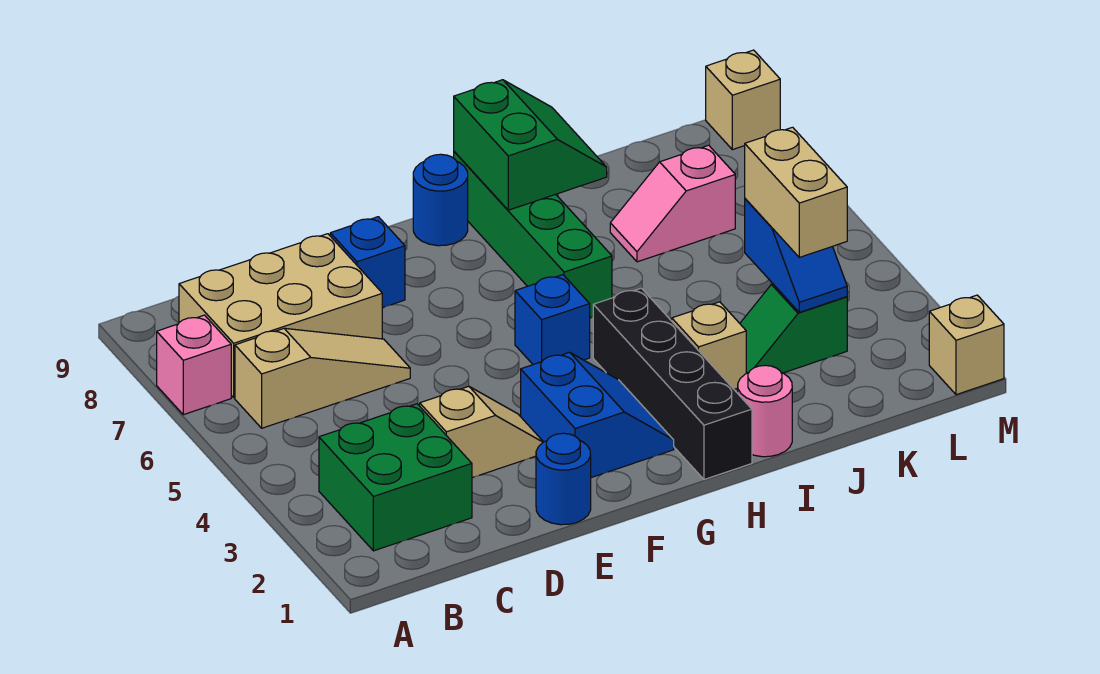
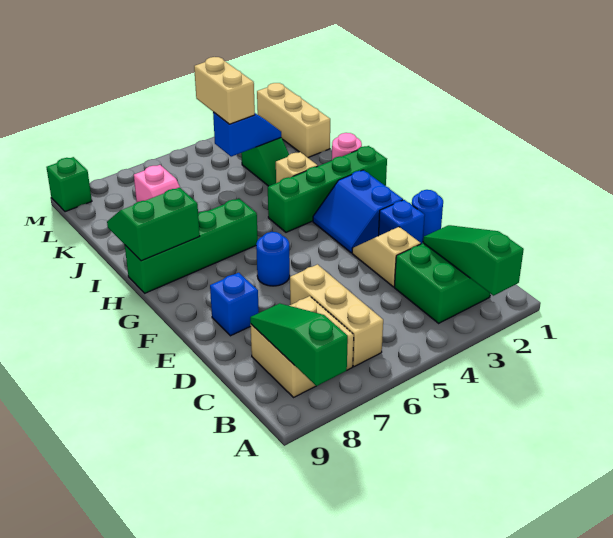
none -> green slope A2:C2 level 2 top A
pink brick A7 level 1 -> none
none -> green slope A8:C8 level 2 top A
tan slope B6:D6 level 1 top B -> tan brick B6:D6 level 1
tan brick B7:D8 level 1 -> tan brick B7:C8 level 1
blue slope F2:G3 level 1 top F -> blue slope F2:G3 level 1 top 2
blue brick G5 level 1 -> blue brick E2 level 1
blue round brick G9 level 1 -> blue round brick F6 level 1
black brick H1:H4 level 1 -> green brick H1:H4 level 1
tan brick K3:K4 level 3 -> tan brick K4:L4 level 3
tan brick M1 level 1 -> tan brick K1:M1 level 1
tan brick M9 level 1 -> green brick M9 level 1

